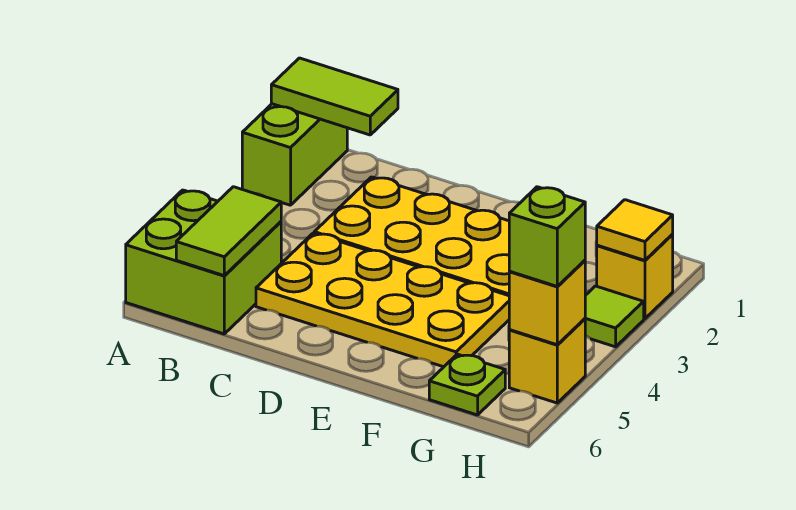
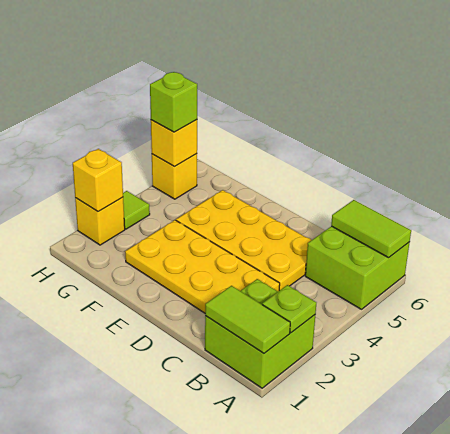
lime brick A1:A2 level 1 -> lime brick A1:B2 level 1
lime tile B5:B6 level 2 -> lime tile A6:B6 level 2
lime plate G6 level 1 -> lime plate A2 level 2
yellow tile H2 level 2 -> yellow brick H2 level 2

